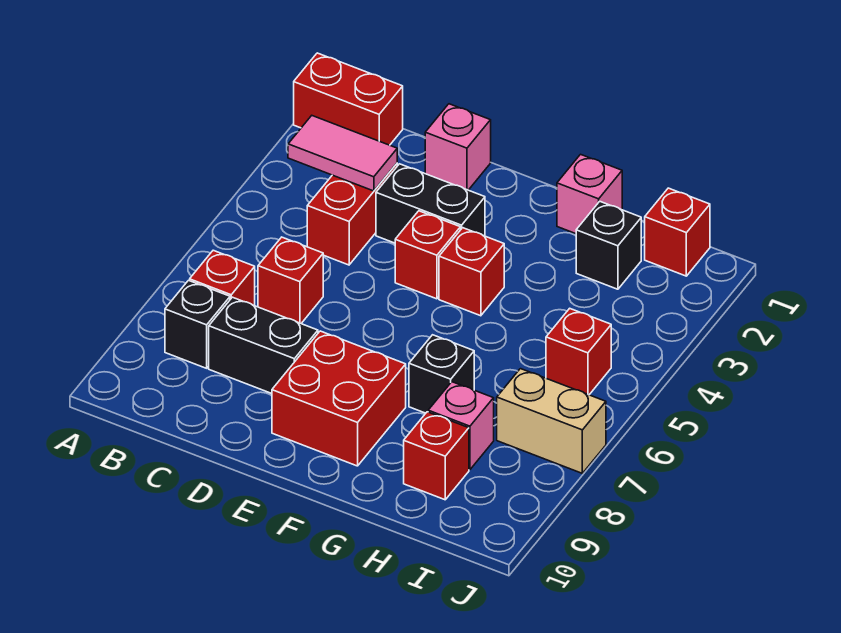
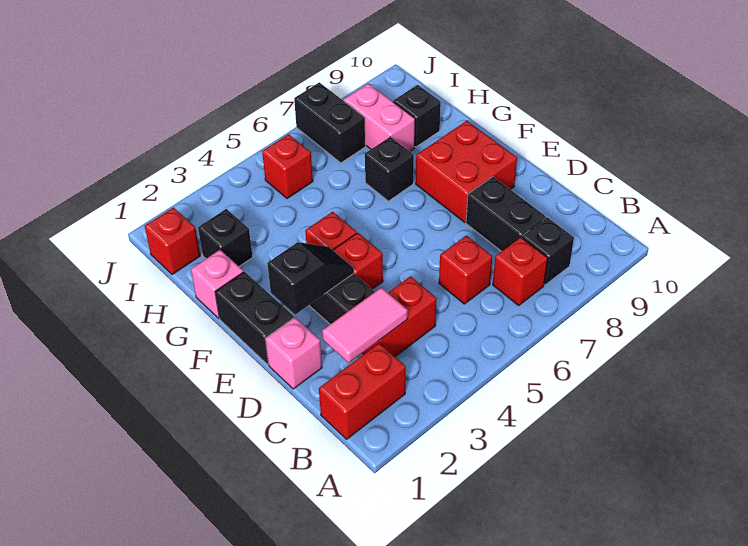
red brick A1:B1 level 1 -> red brick B1:B2 level 1
pink tile B3:C3 level 2 -> pink tile C2:C3 level 2
none -> black brick E1:F1 level 1
none -> black slope E2:E3 level 2 top 2
pink brick H8 level 1 -> pink brick H8:I8 level 1
red brick H9 level 1 -> black brick H9 level 1
tan brick I7:J7 level 1 -> black brick I7:J7 level 1

